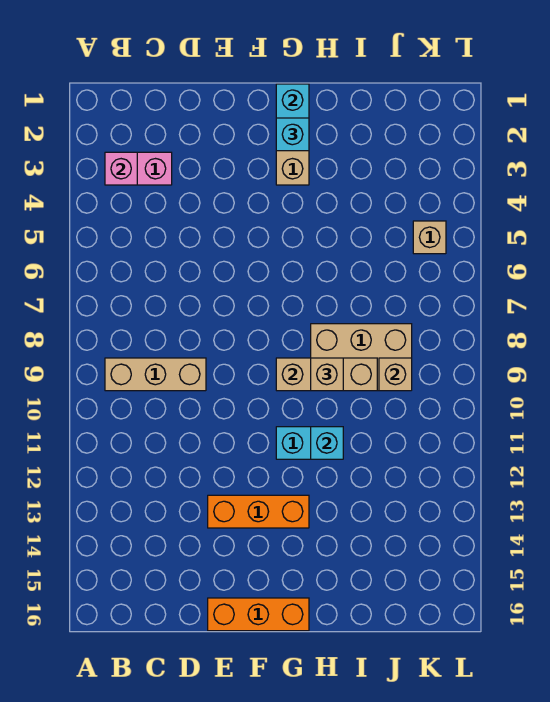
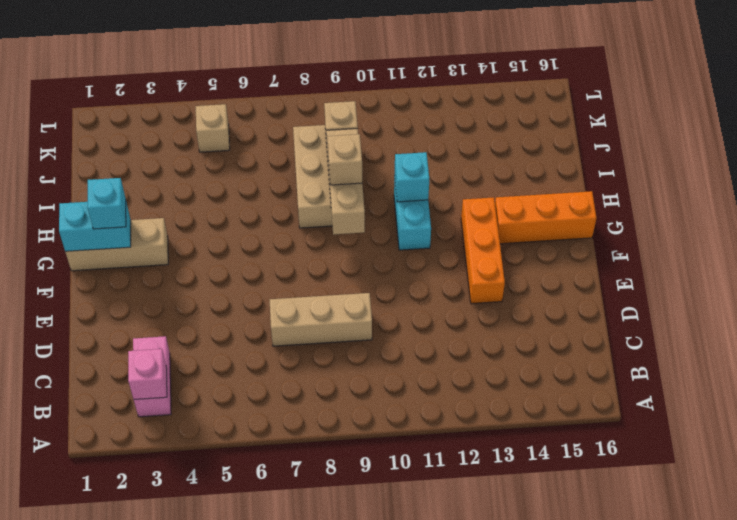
tan brick B9:D9 level 1 -> tan brick D7:D9 level 1
orange brick E16:G16 level 1 -> orange brick G14:G16 level 1

